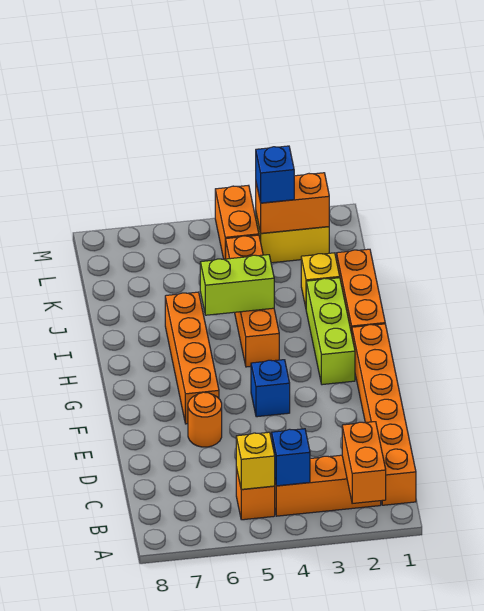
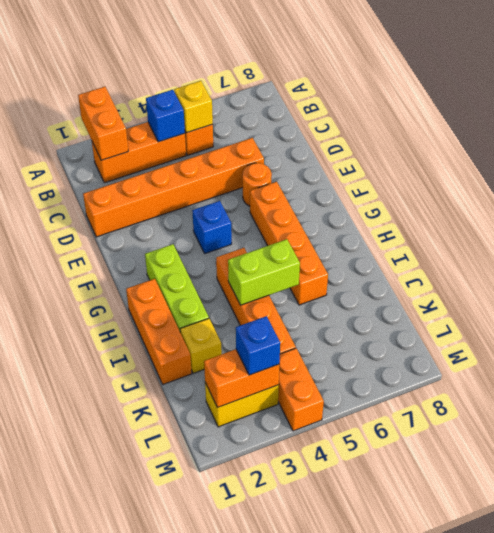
orange brick B1:G1 level 1 -> orange brick D1:D6 level 1

